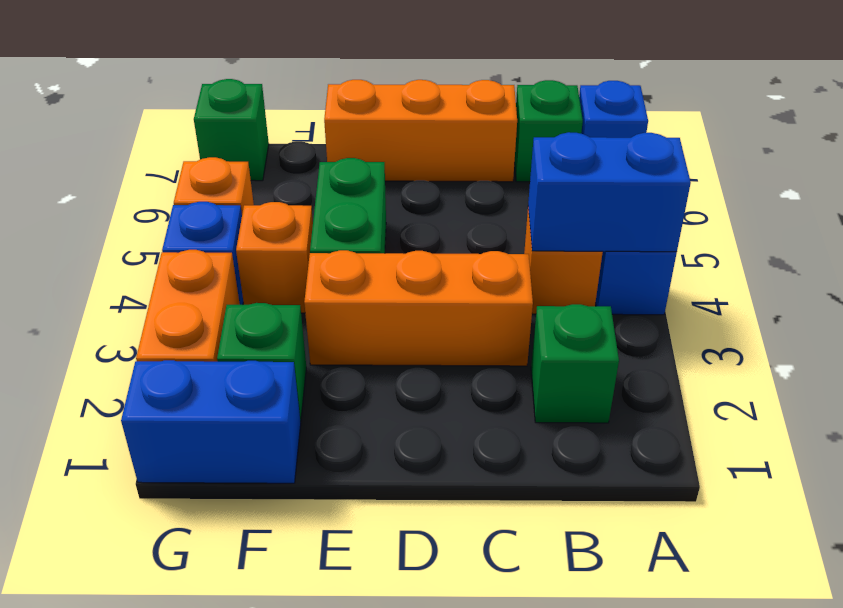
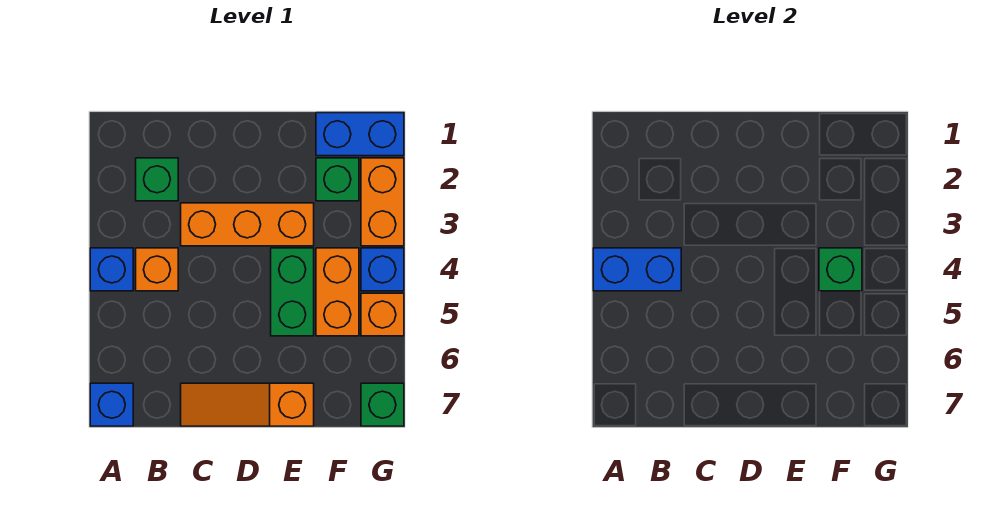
green brick B7 level 1 -> green brick F4 level 2
orange brick C7:E7 level 1 -> orange slope C7:E7 level 1 top E
orange brick F4 level 1 -> orange brick F4:F5 level 1

